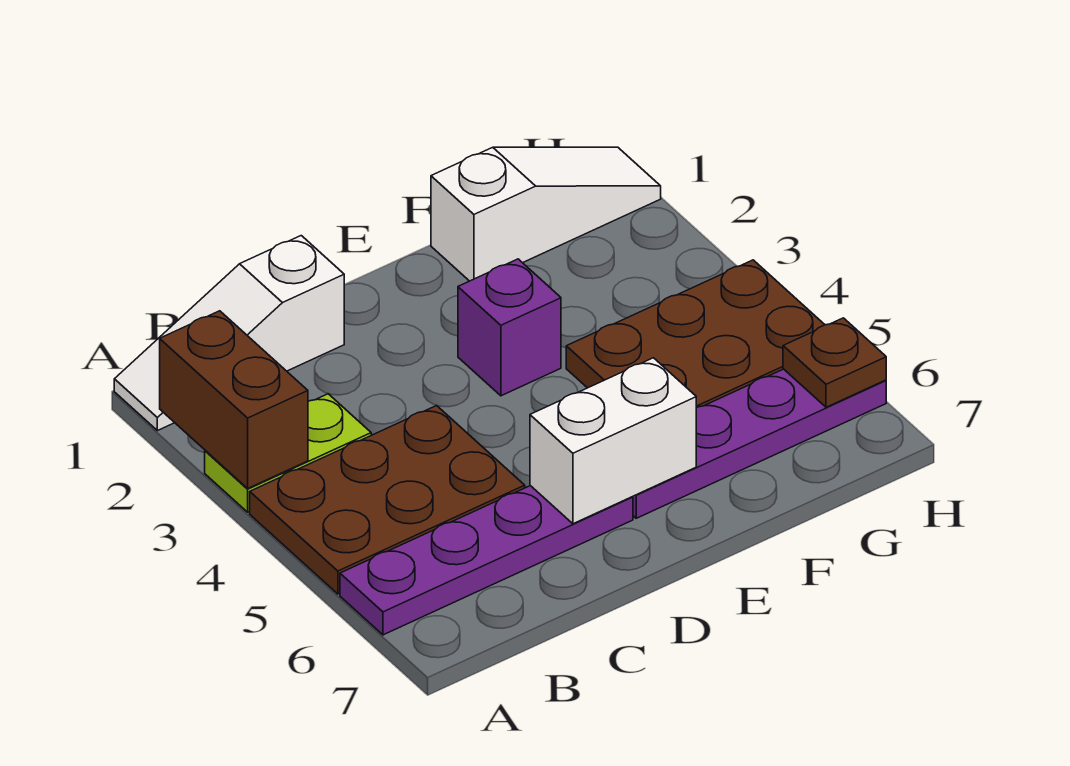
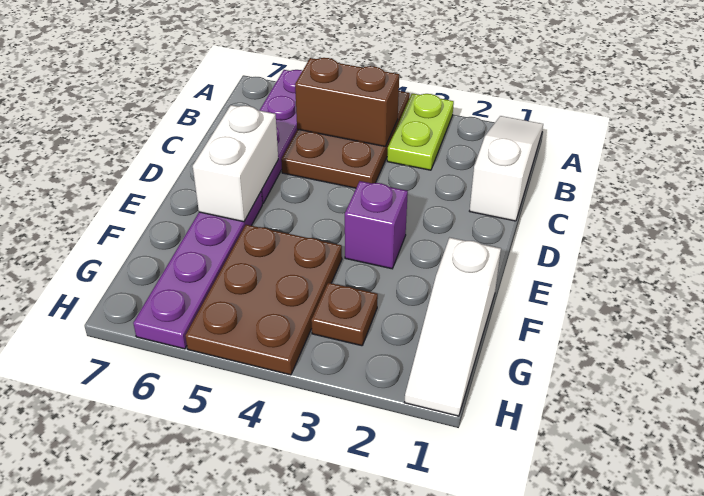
brown brick A2:A3 level 2 -> brown brick B4:B5 level 2
brown plate H6 level 2 -> brown plate G3 level 1

